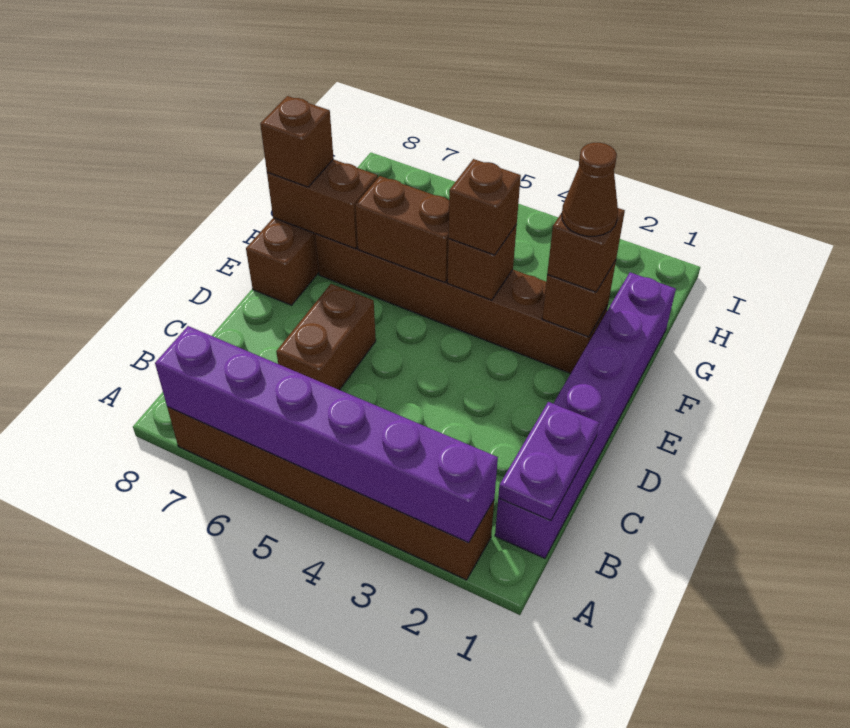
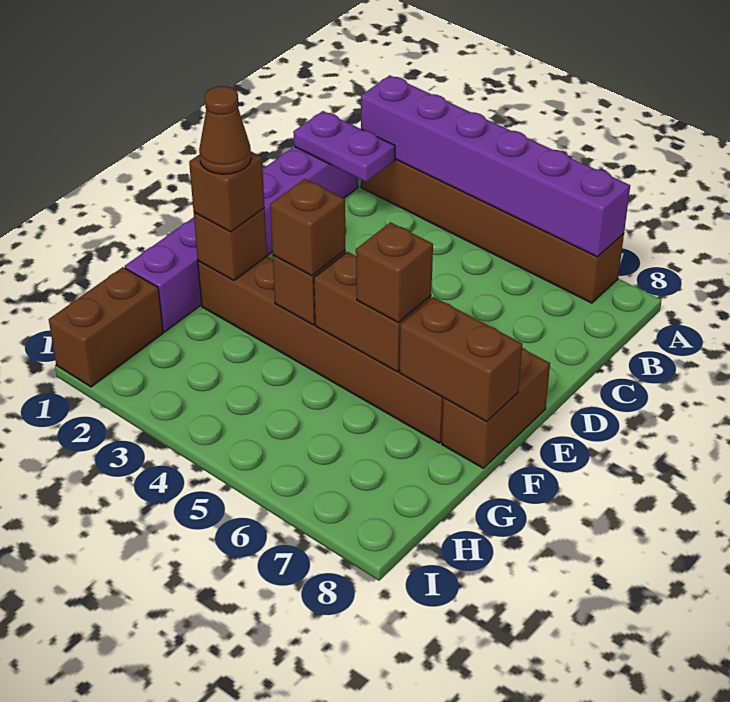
purple plate B1:C1 level 2 -> purple plate B1:B2 level 2
brown brick C6:D6 level 1 -> brown brick H1:I1 level 1
brown brick F8 level 3 -> brown brick F6 level 3

